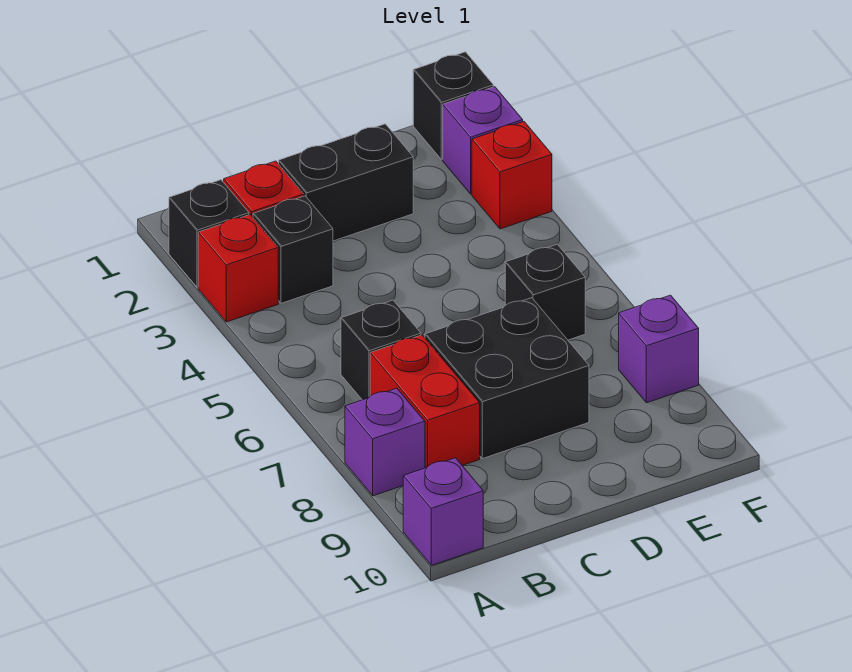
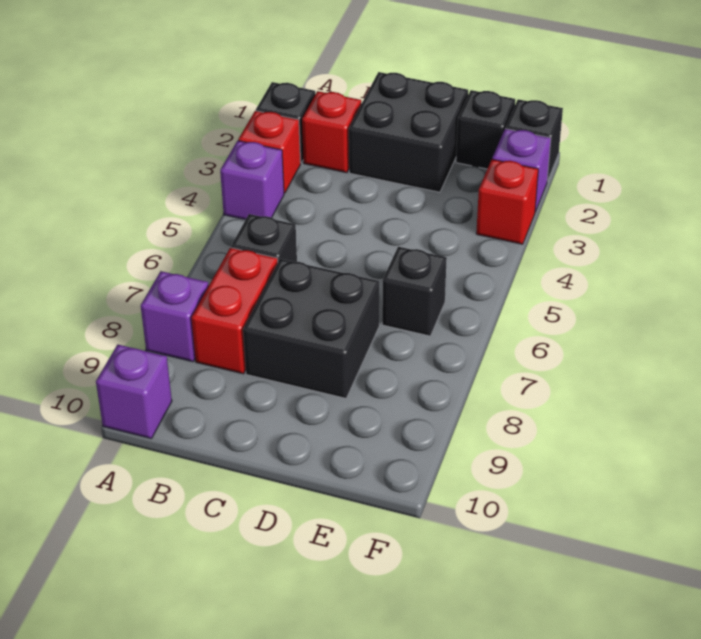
black brick B3 level 1 -> black brick E1 level 1
black brick C2:D2 level 1 -> black brick C1:D2 level 1
purple brick F8 level 1 -> purple brick A4 level 1

